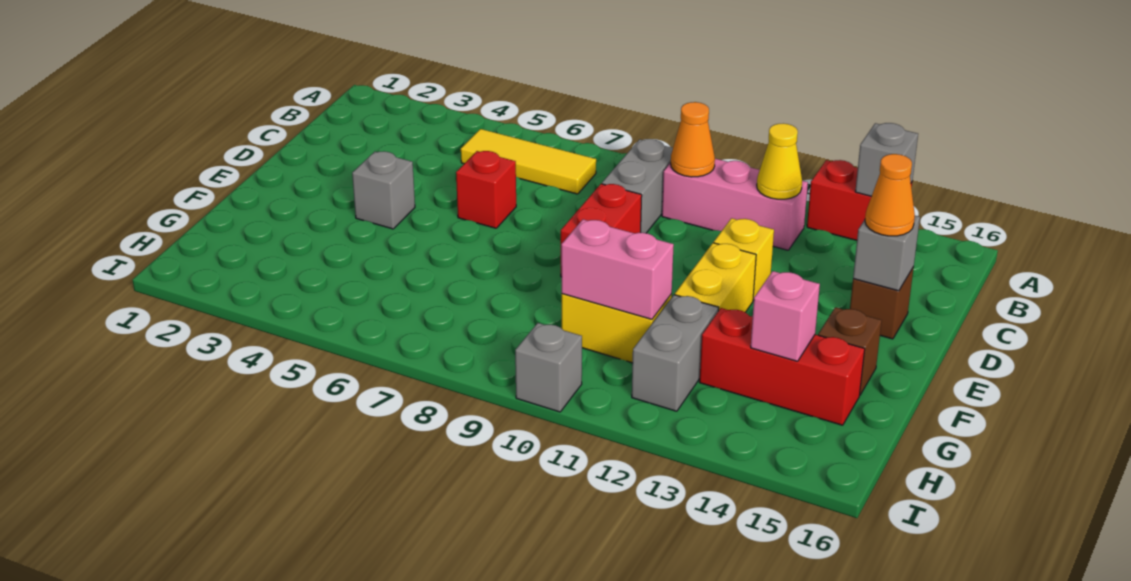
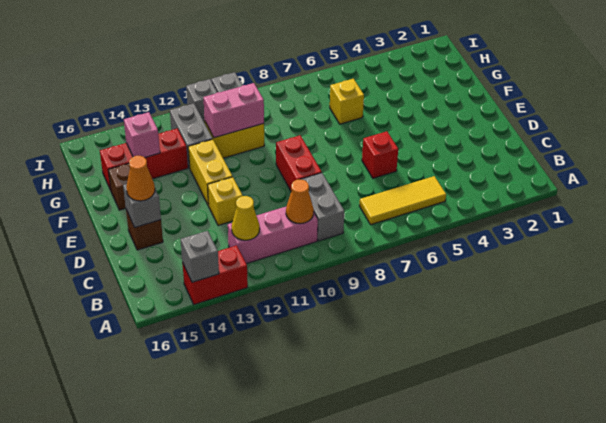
grey brick E4 level 1 -> grey brick I11 level 1
none -> yellow brick G6 level 1

